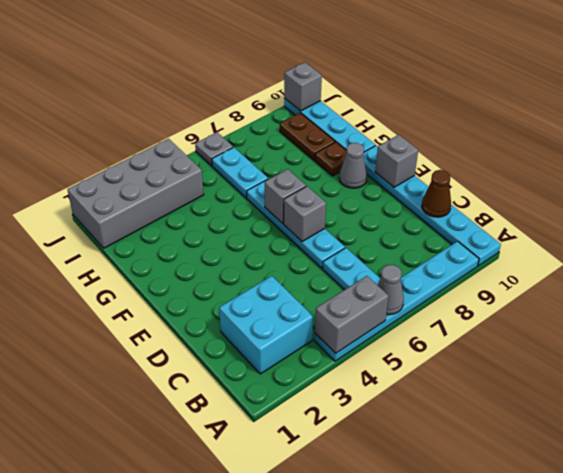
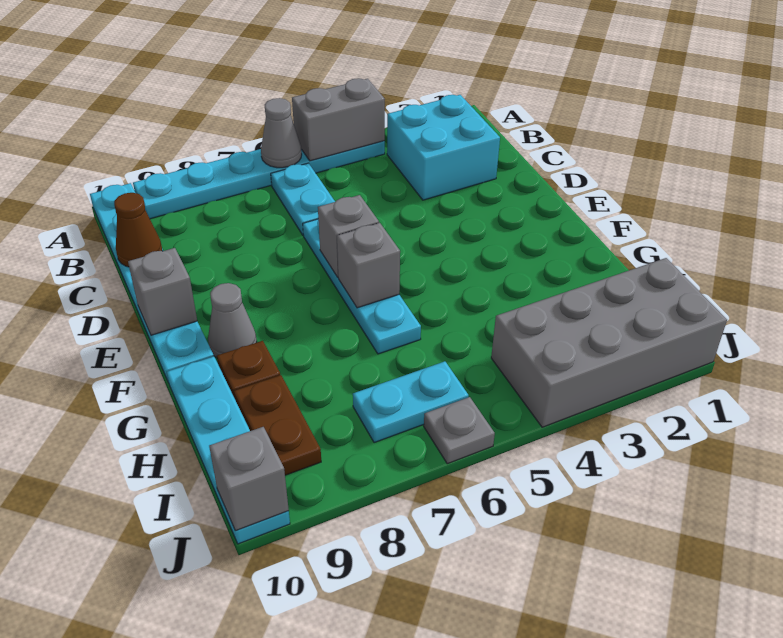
cyan plate H6:I6 level 1 -> cyan plate I6:I7 level 1

